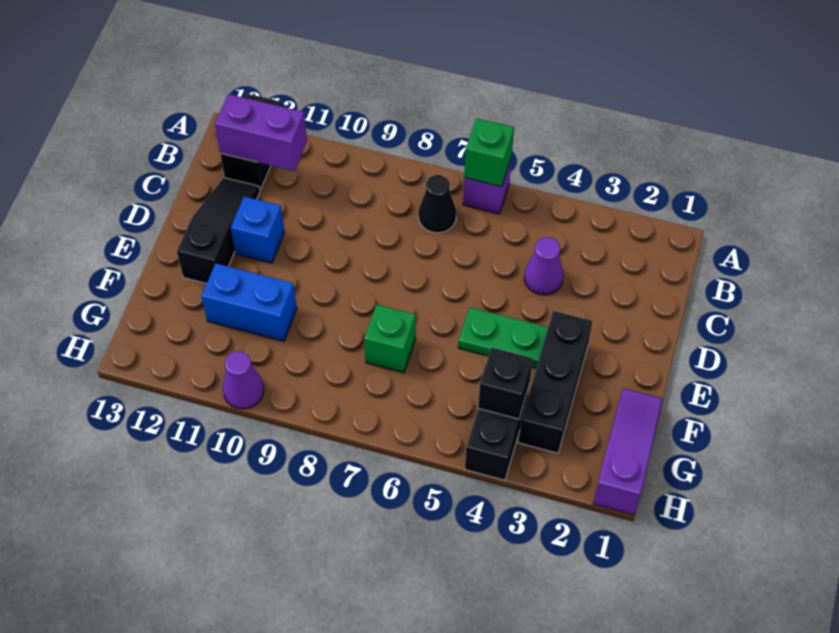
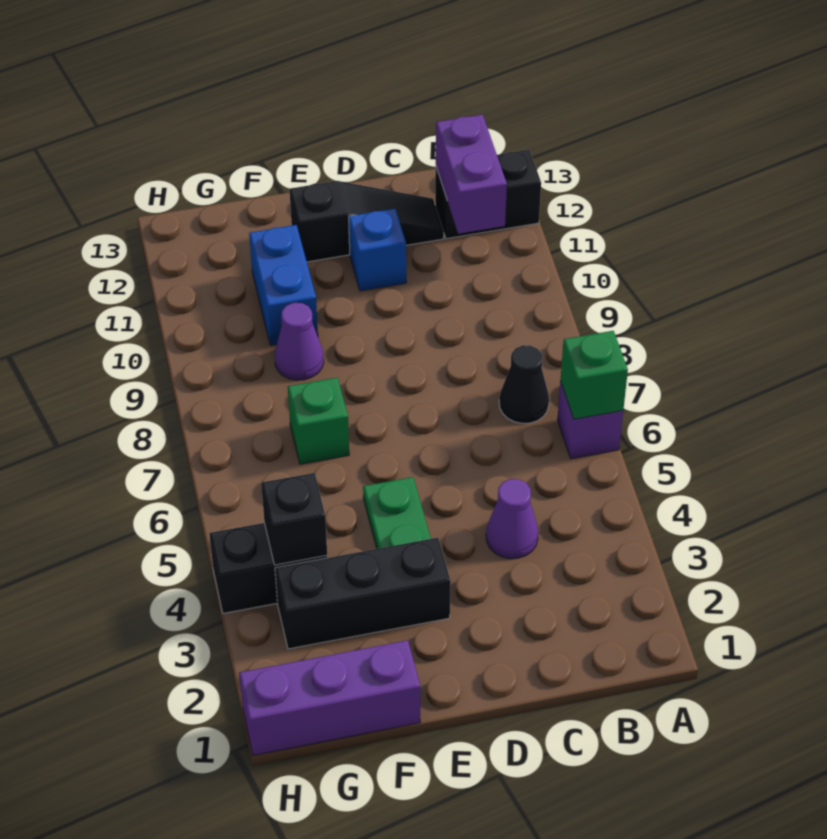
purple slope F1:H1 level 1 top H -> purple brick F1:H1 level 1
purple cone H10 level 1 -> purple cone F9 level 1

